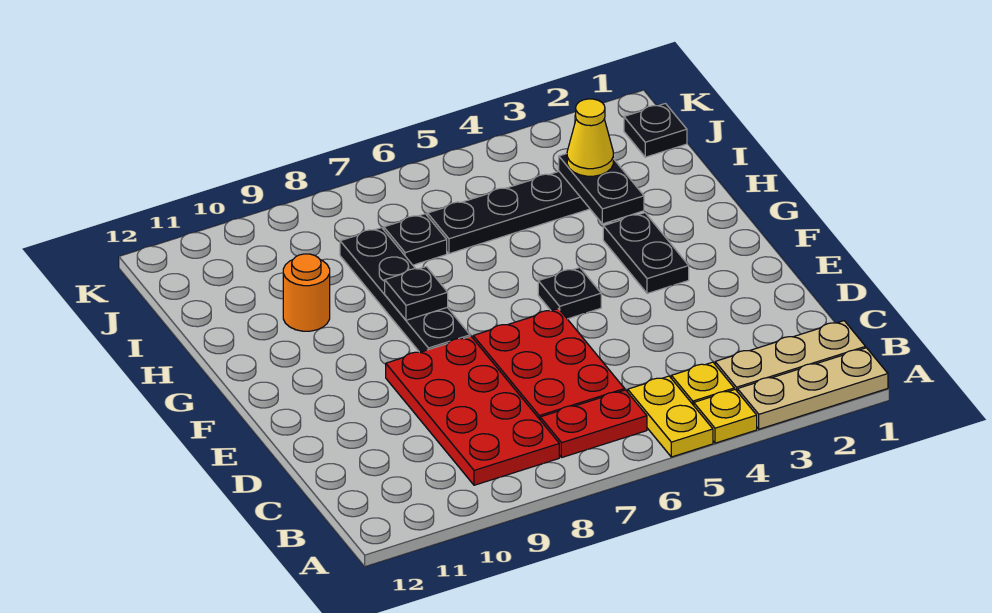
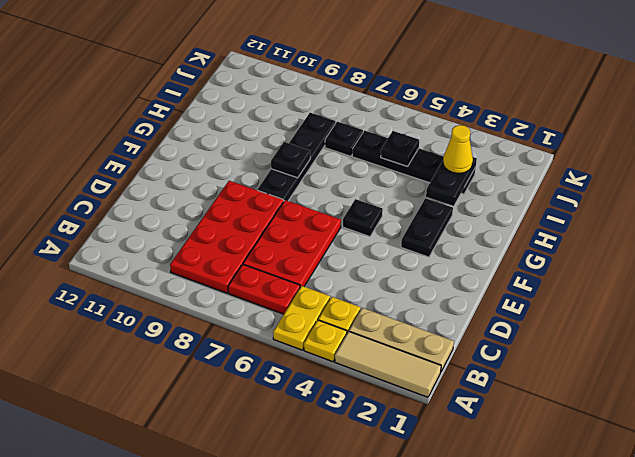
tan plate A1:A3 level 1 -> tan tile A1:A3 level 1
orange round brick H10 level 1 -> none
black plate J1 level 1 -> black plate I5 level 2

